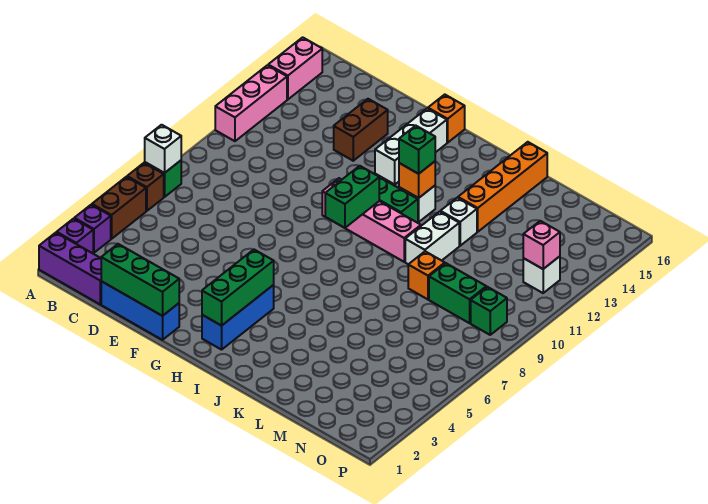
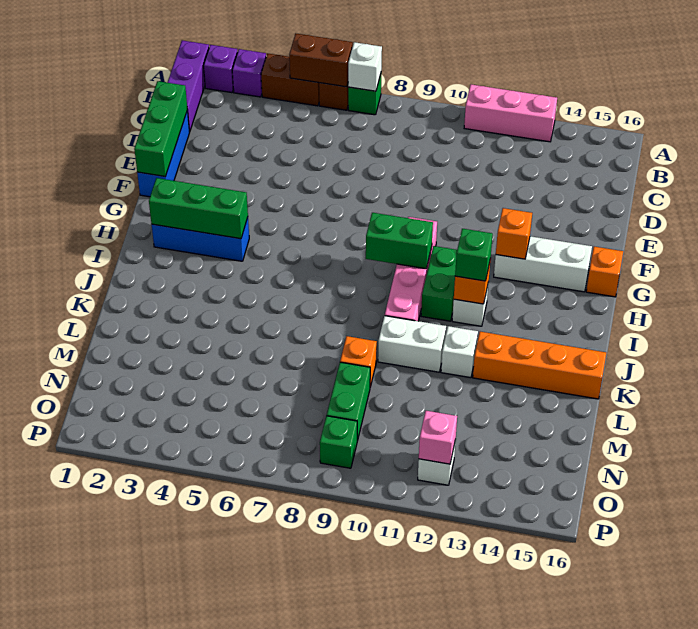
pink brick A14:A15 level 1 -> none
brown brick E13:E14 level 1 -> brown brick A5:A6 level 2
none -> orange brick G13 level 2

